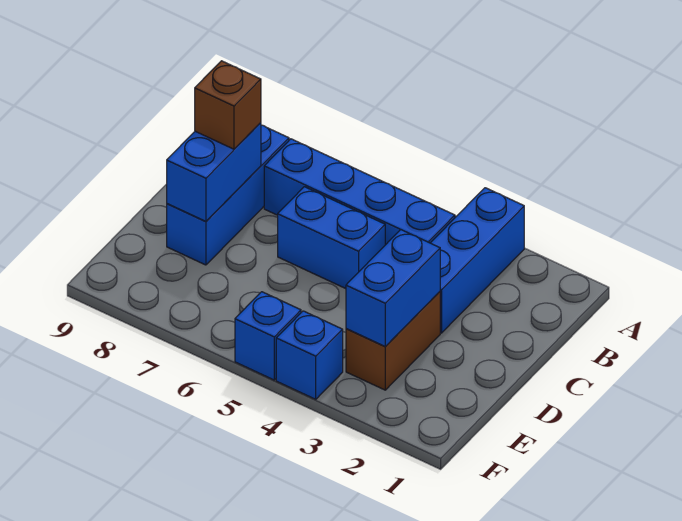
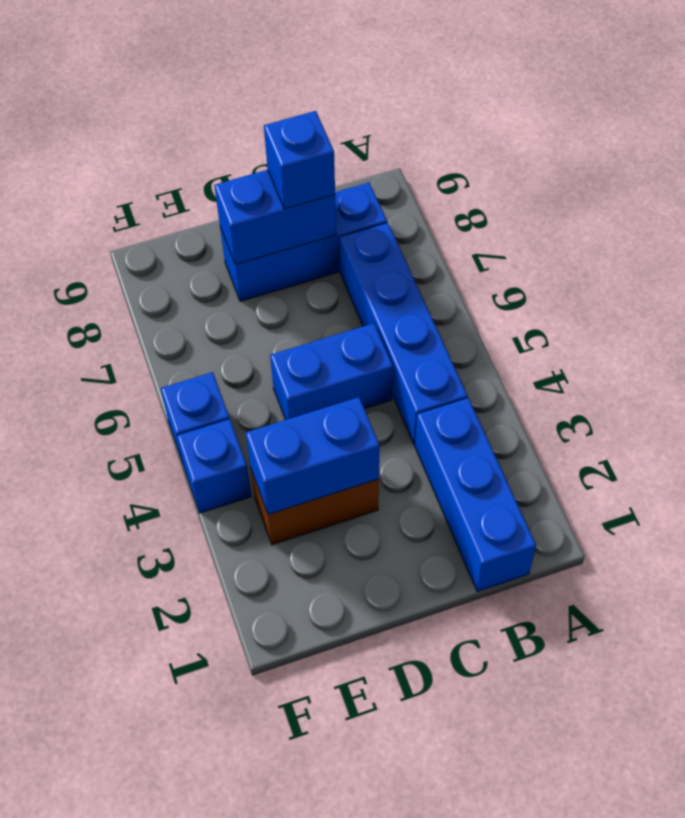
blue brick A3:C3 level 1 -> blue brick B1:B3 level 1
blue brick C5:C6 level 1 -> blue brick C5:D5 level 1
brown brick C8 level 3 -> blue brick C8 level 3

